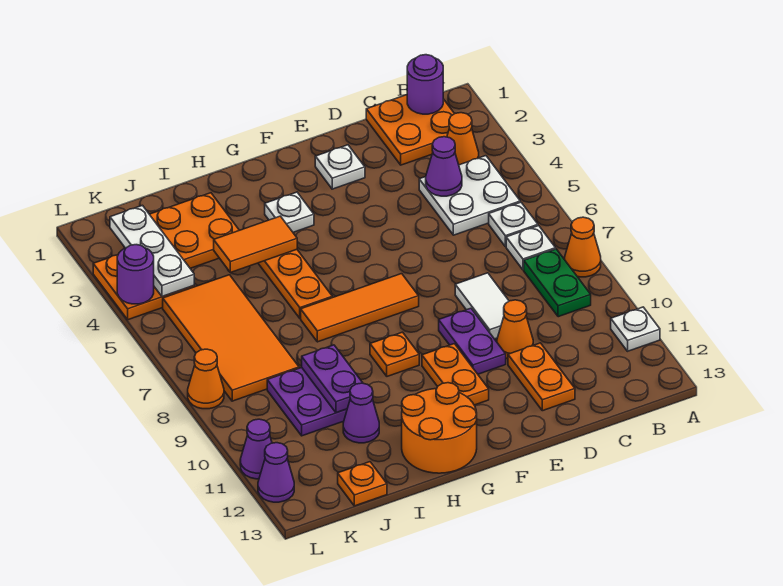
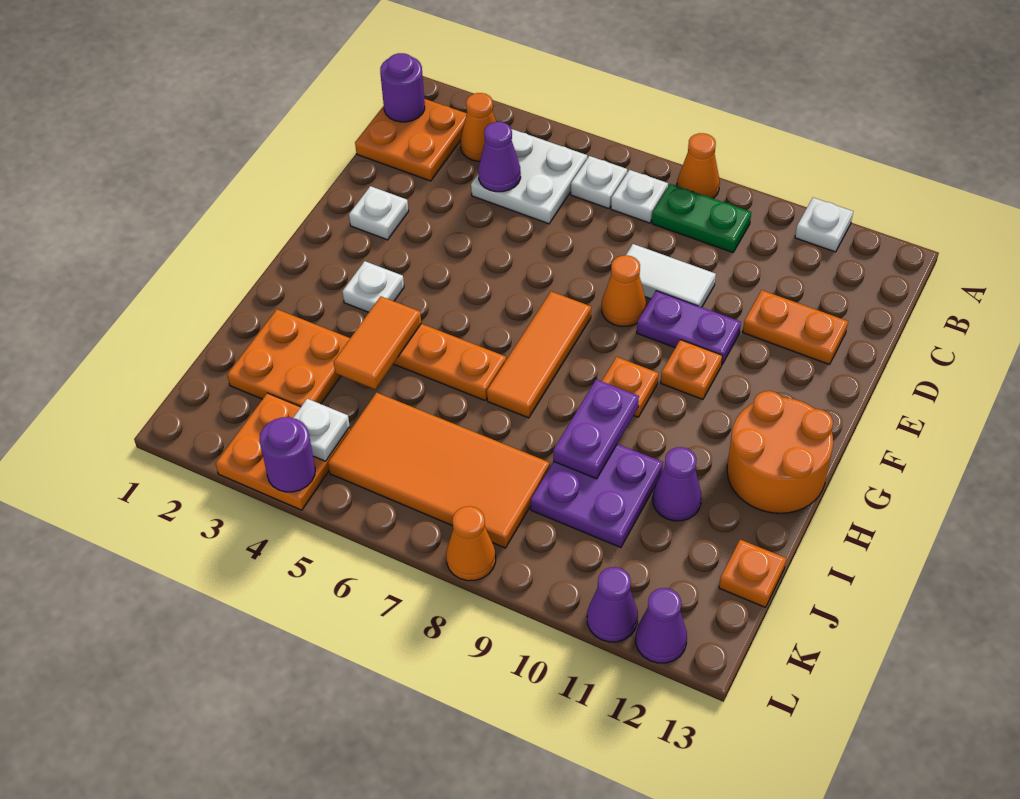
orange cone D10 level 1 -> orange cone E8 level 1
orange plate F10:F11 level 1 -> orange plate F10 level 1
purple plate I9:I10 level 2 -> purple plate H9:I9 level 2
white plate K2:K4 level 2 -> white plate K4 level 2

